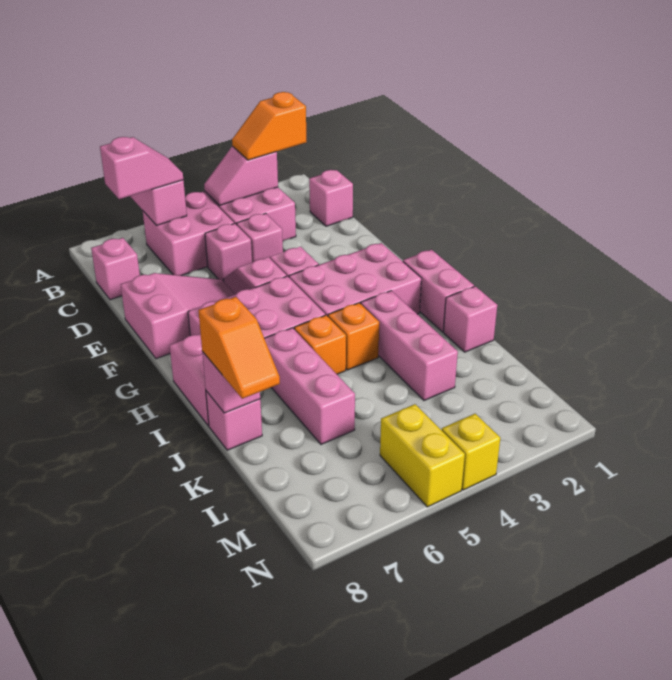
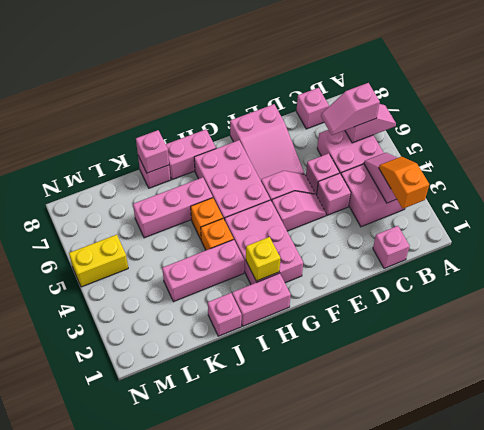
pink slope B6:B7 level 3 top 7 -> pink slope B6:C6 level 3 top B
orange slope J8:K8 level 3 top J -> none
yellow brick N4 level 1 -> yellow brick H2 level 2

